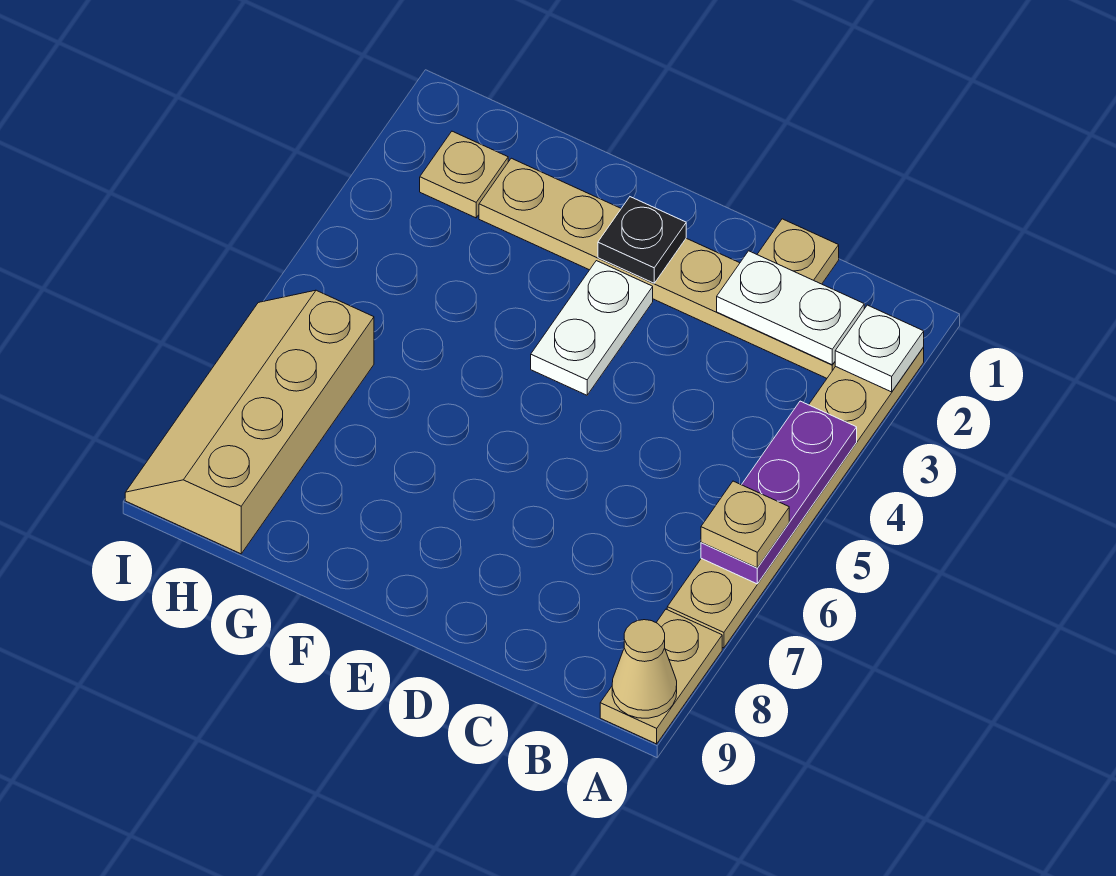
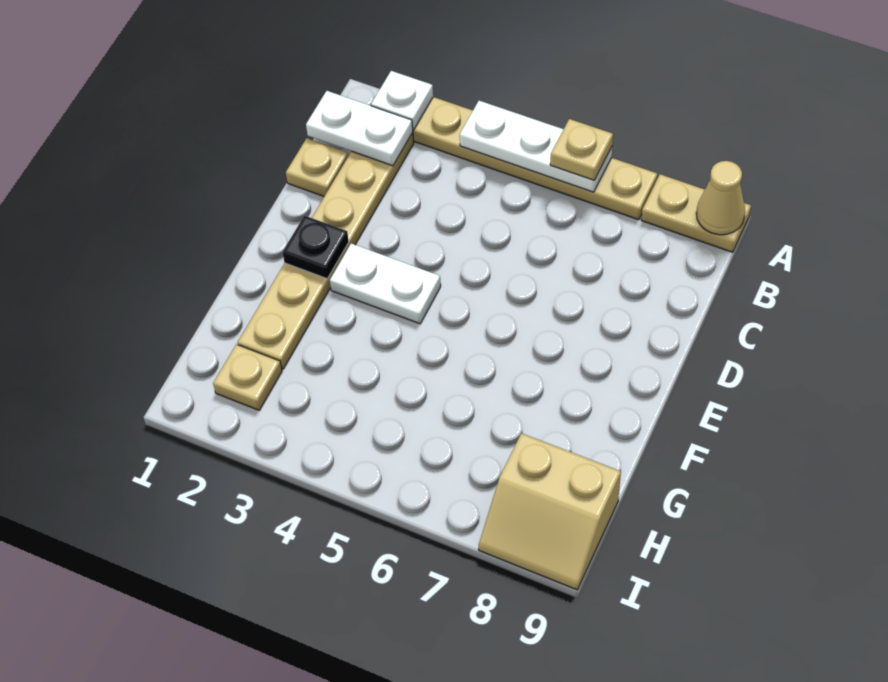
purple plate A4:A6 level 2 -> white plate A4:A6 level 2
white plate B2:C2 level 2 -> white plate B1:B2 level 2
tan slope H6:I9 level 1 top H -> tan slope H8:I9 level 1 top H

